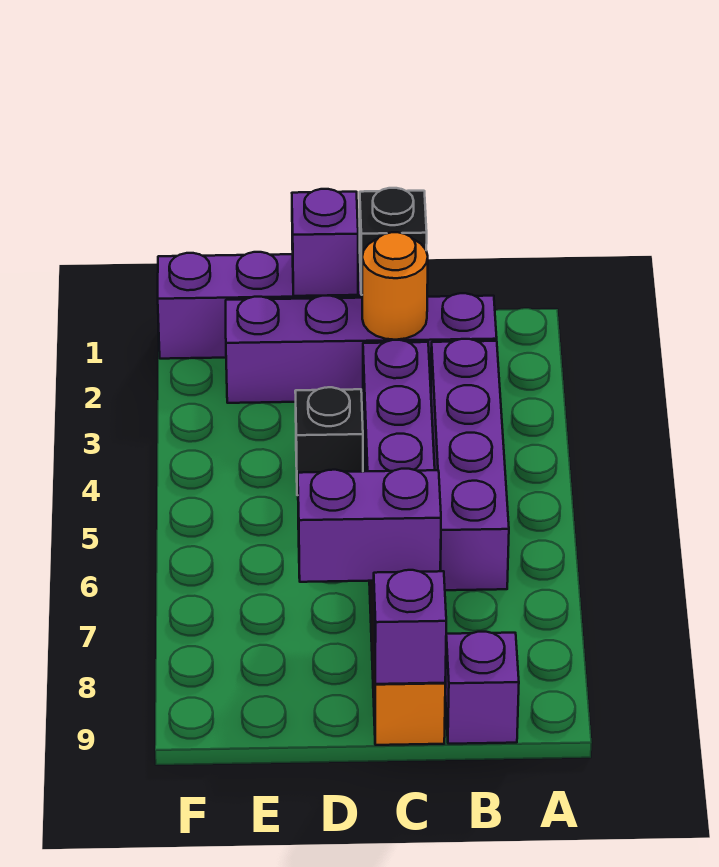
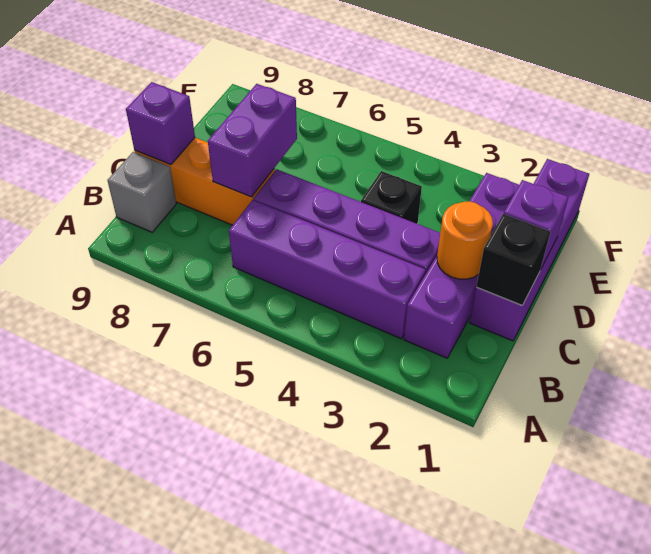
purple brick B9 level 1 -> grey brick B9 level 1

